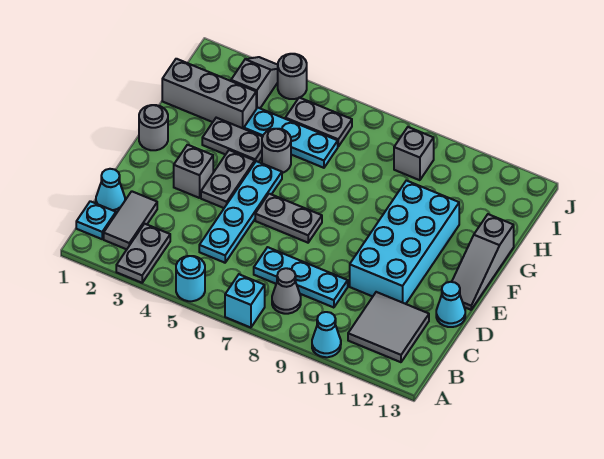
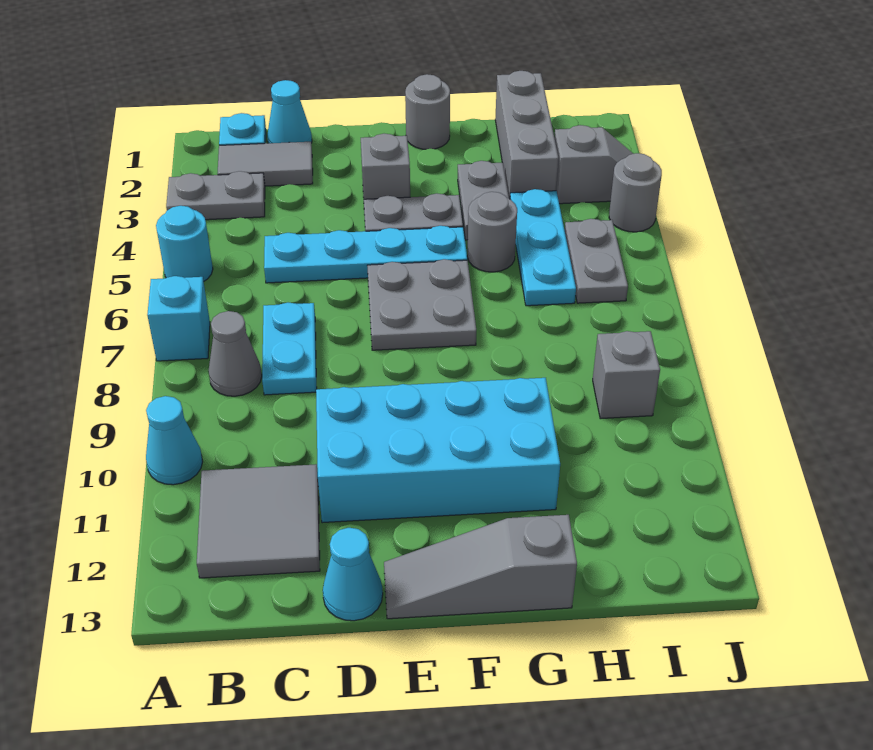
cyan plate C7:C9 level 1 -> cyan plate C7:C8 level 1
grey plate E6:E7 level 1 -> grey plate E6:F7 level 1

